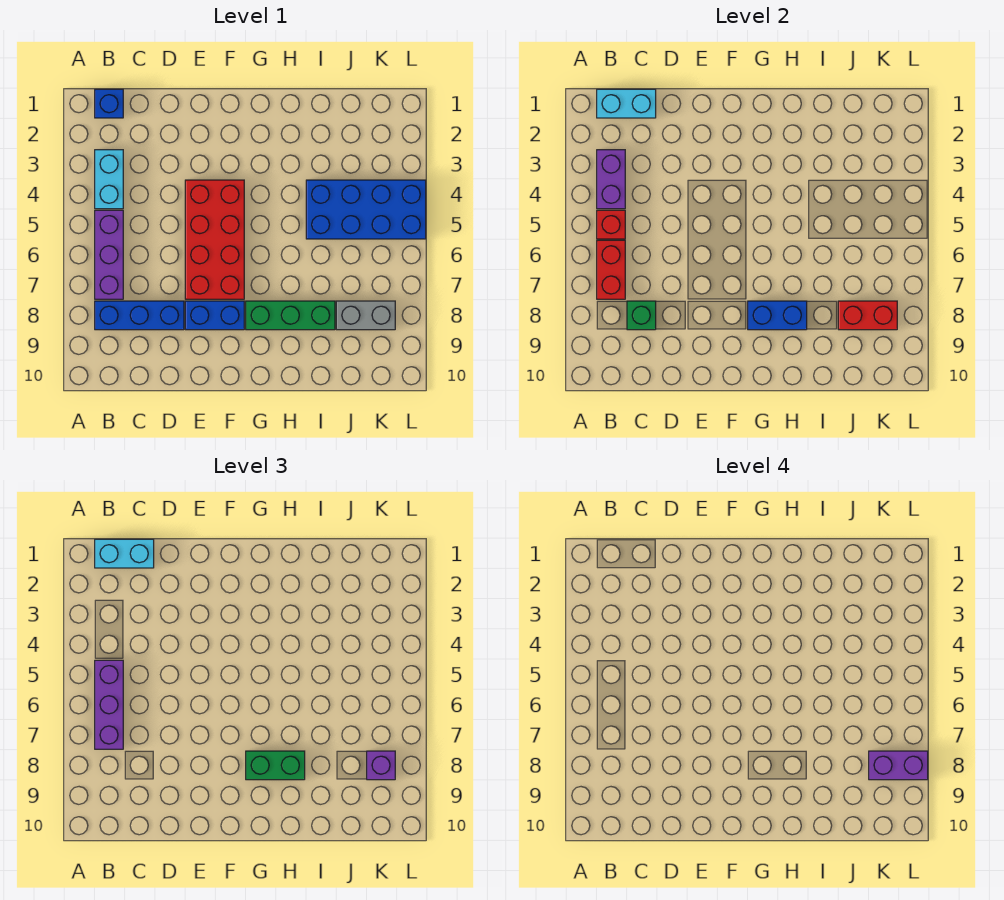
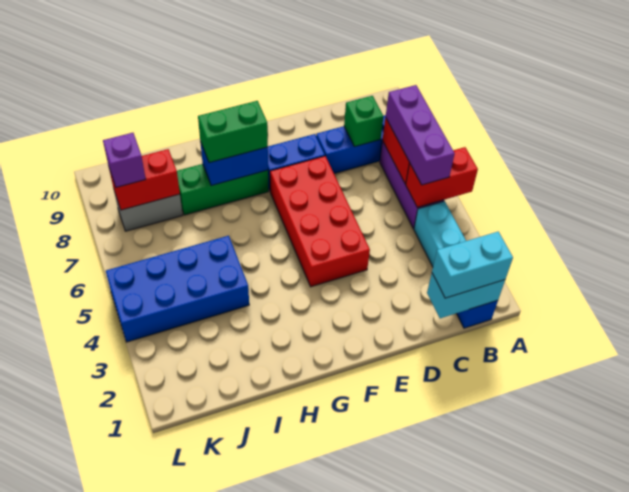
purple brick B3:B4 level 2 -> none
red brick B5 level 2 -> red brick A5:B5 level 2
purple brick K8:L8 level 4 -> none

